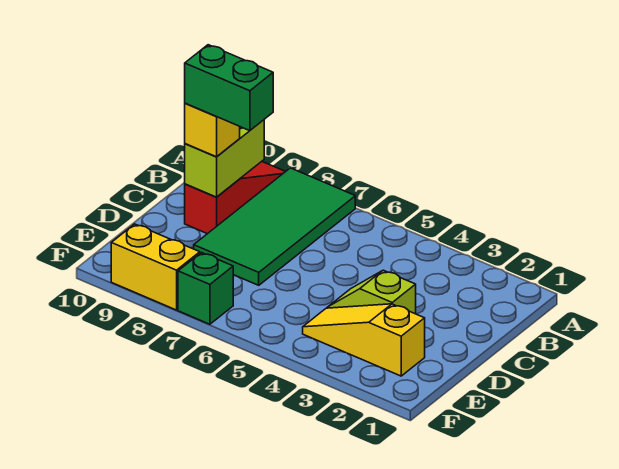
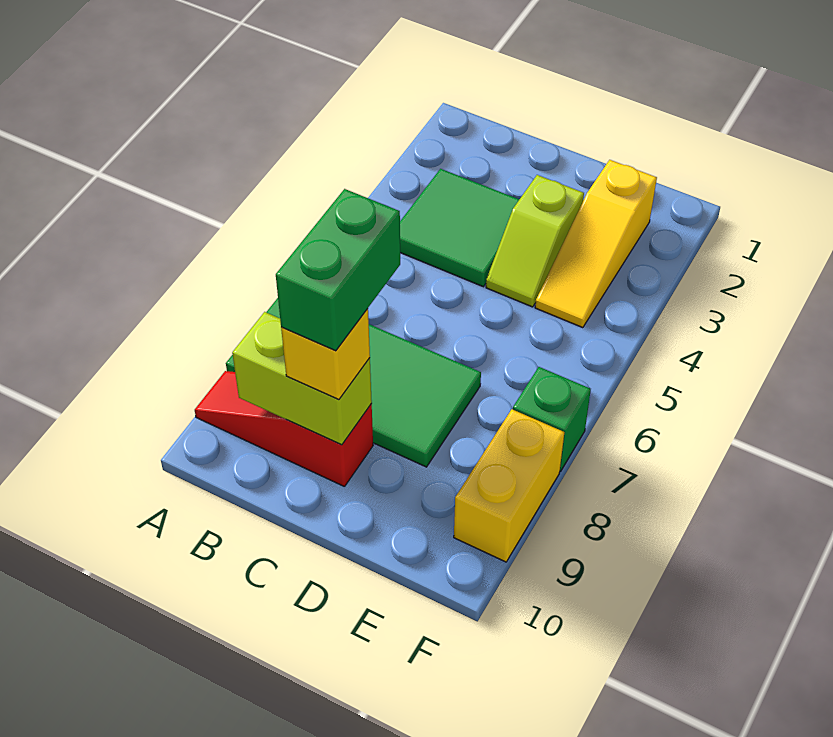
none -> green tile B3:C4 level 1

